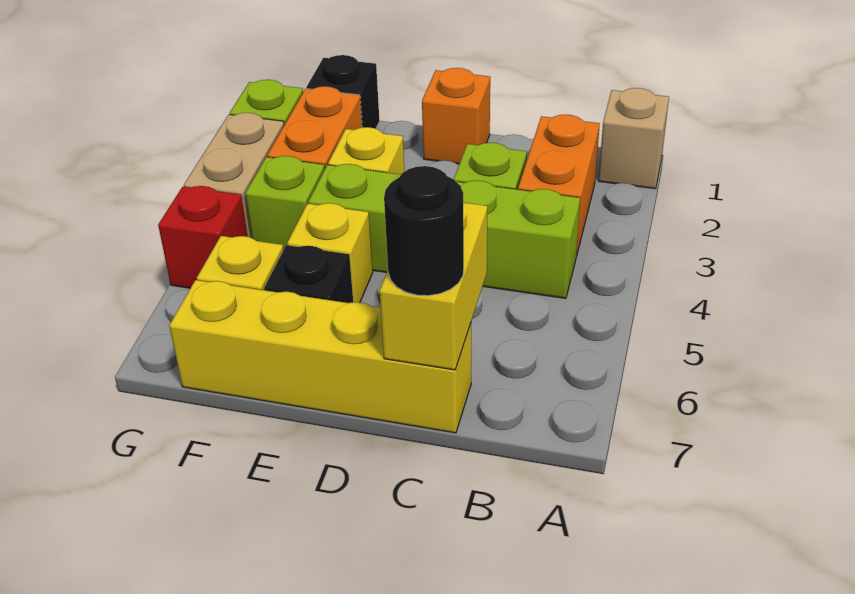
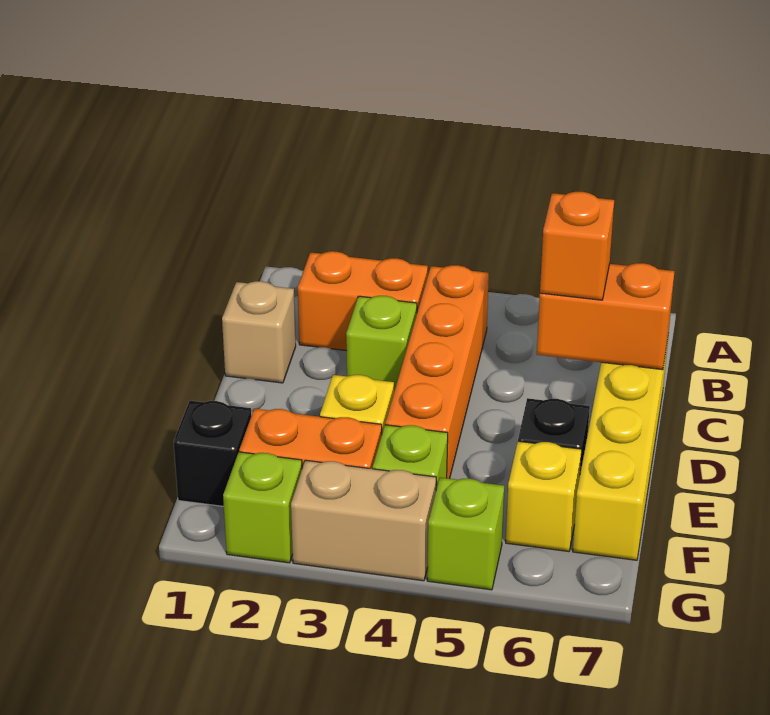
tan brick A1 level 1 -> tan brick C1 level 1
lime brick B4:E4 level 1 -> orange brick B4:E4 level 1
yellow brick C6:C7 level 2 -> orange brick C6:C7 level 2
black round brick C7 level 3 -> none
orange brick D1 level 1 -> orange brick C6 level 3
yellow brick E5 level 1 -> none
red brick G5 level 1 -> lime brick G5 level 1

